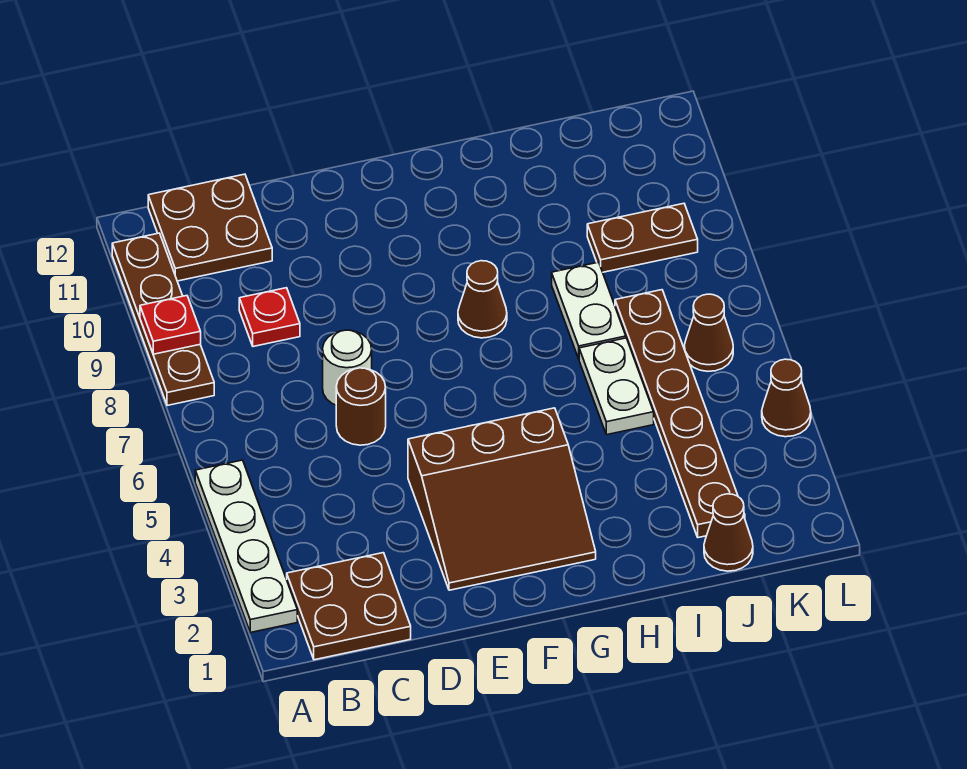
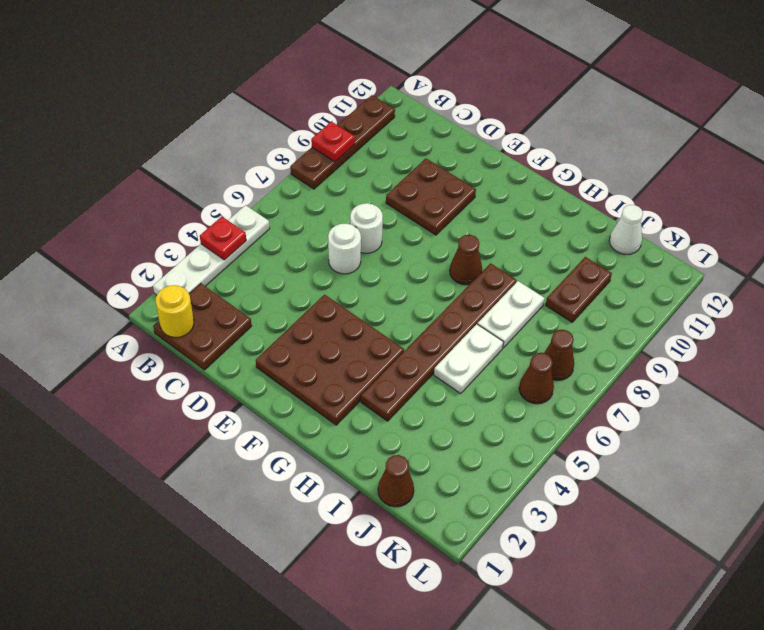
none -> yellow round brick B1 level 2
brown plate B11:C12 level 1 -> brown plate D9:E10 level 1
red plate C9 level 1 -> red plate A4 level 2
brown round brick D6 level 1 -> white round brick D6 level 1
brown slope E2:G4 level 1 top 4 -> brown plate E2:G4 level 1
brown plate J2:J7 level 1 -> brown plate H3:H8 level 1
brown plate J9:K9 level 1 -> brown plate J9:J10 level 1
none -> white cone J12 level 1
brown cone L4 level 1 -> brown cone K7 level 1

